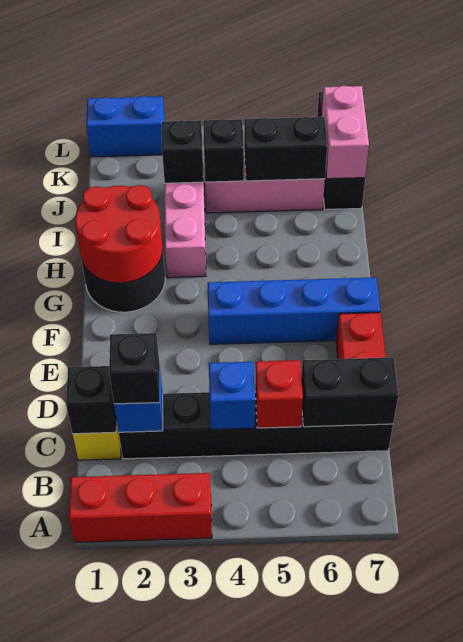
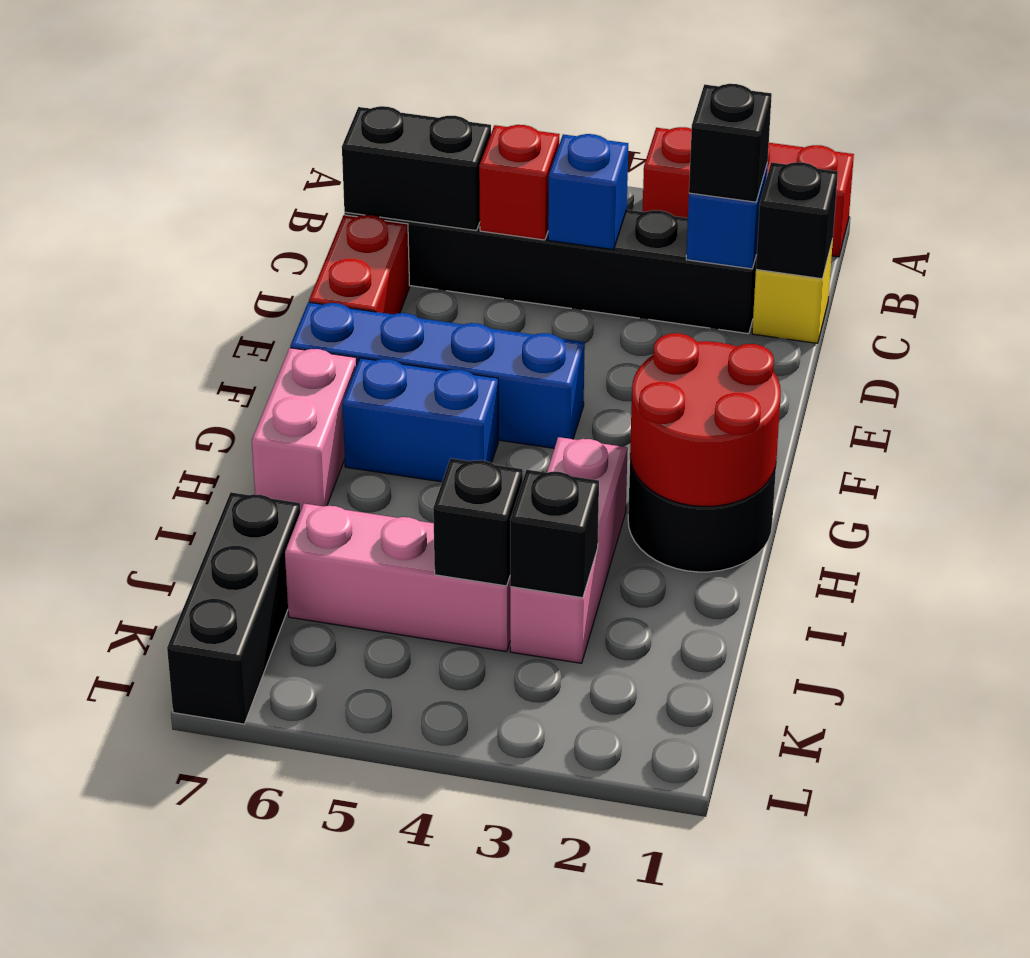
black brick J5:J6 level 2 -> none
pink brick J7:K7 level 2 -> pink brick G7:H7 level 1
blue brick L1:L2 level 1 -> blue brick G5:G6 level 1

